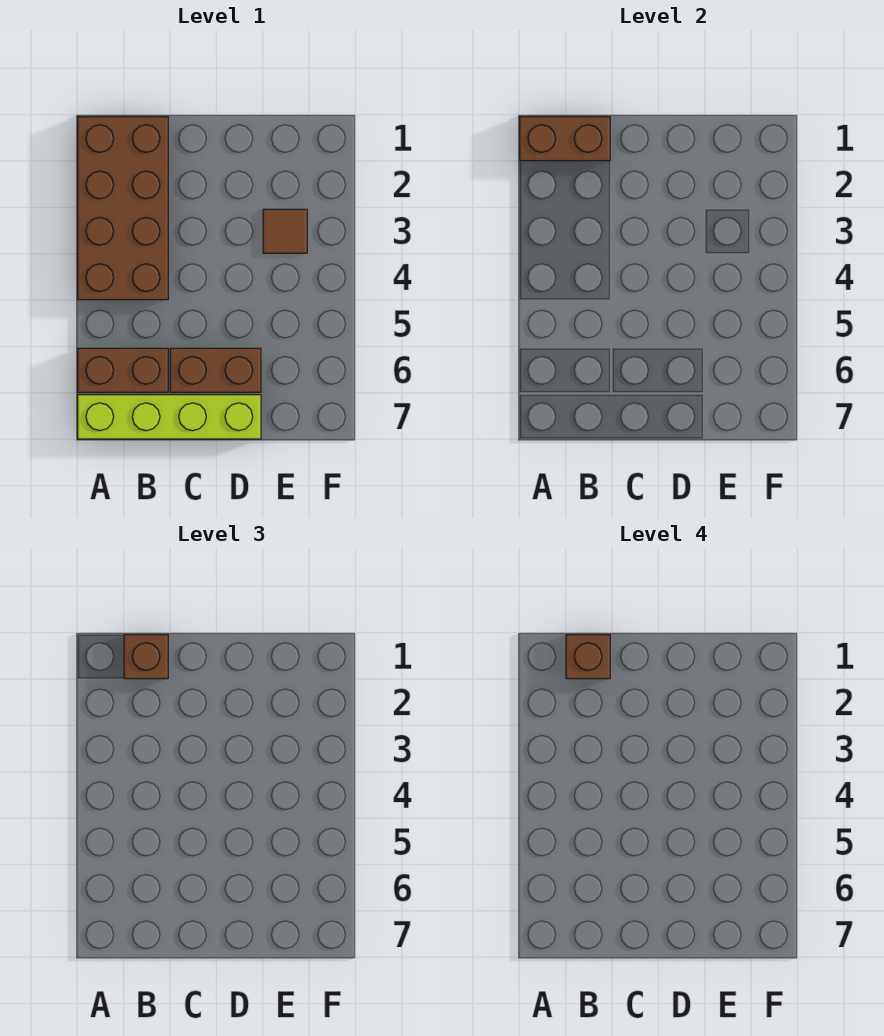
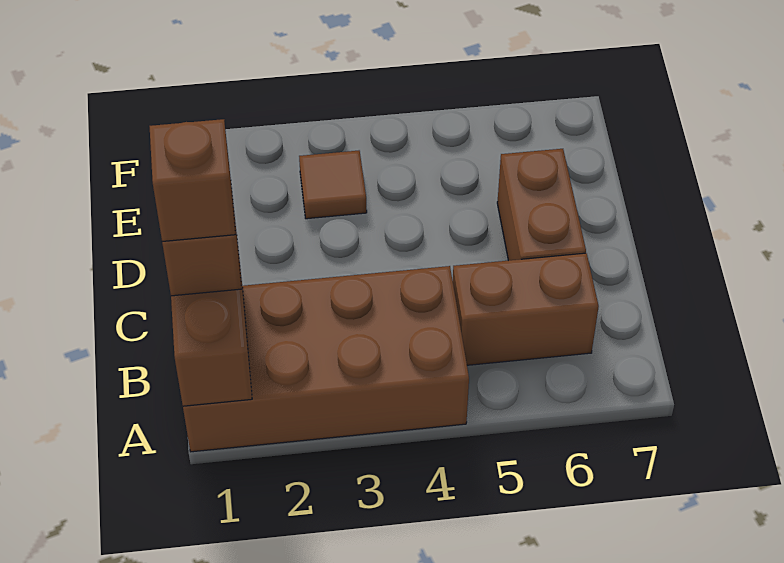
brown brick A6:B6 level 1 -> brown brick B5:B6 level 1
lime brick A7:D7 level 1 -> none

